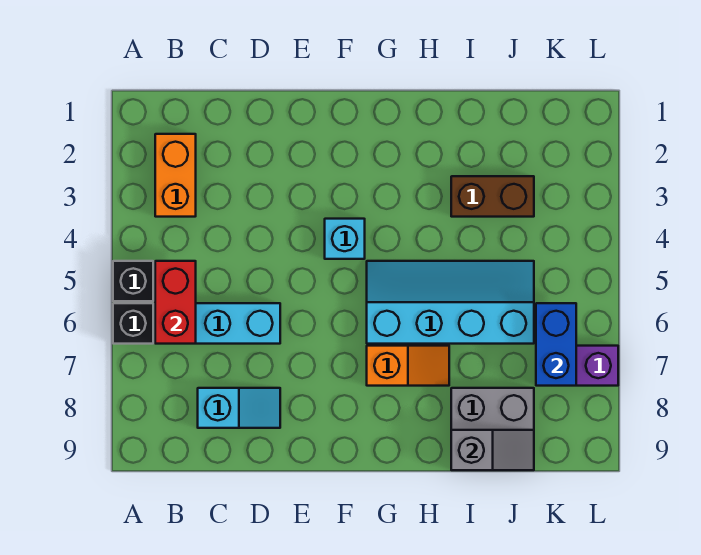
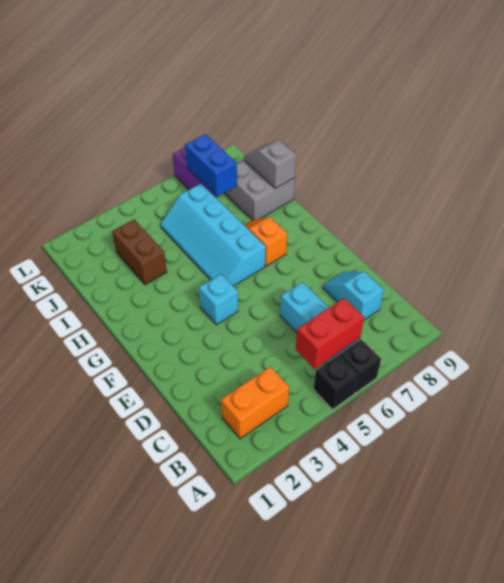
blue brick K6:K7 level 2 -> blue brick J7:K7 level 2

